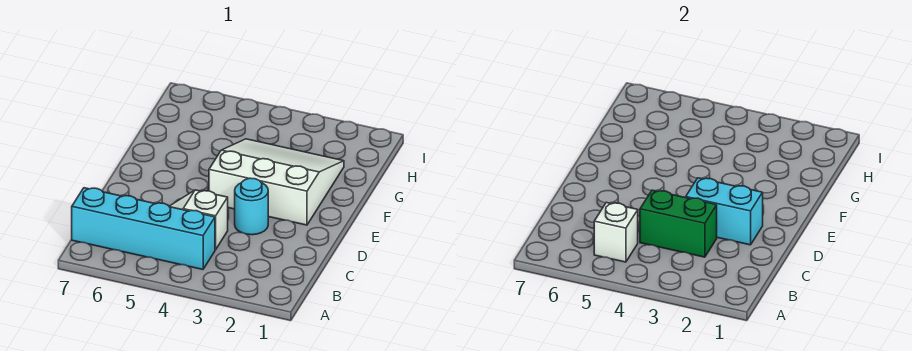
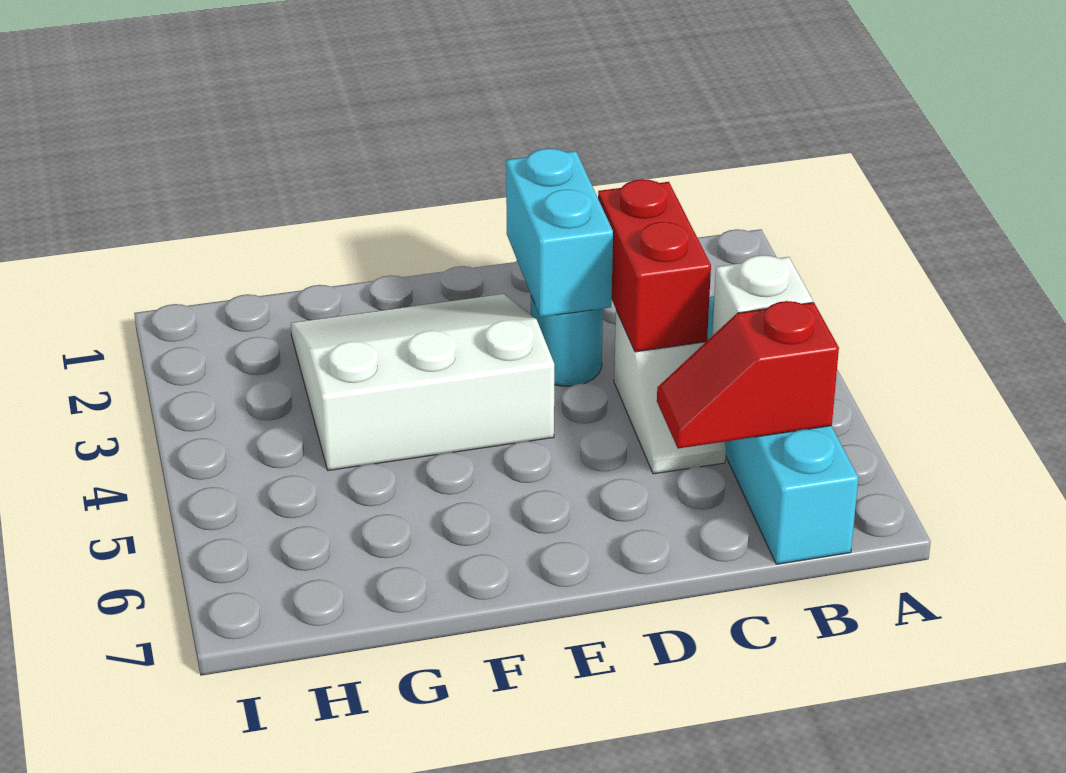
none -> red slope B6:C6 level 2 top B
green brick C3:C4 level 2 -> red brick C3:C4 level 2
white slope E2:G4 level 1 top E -> white slope E2:G4 level 1 top 4

